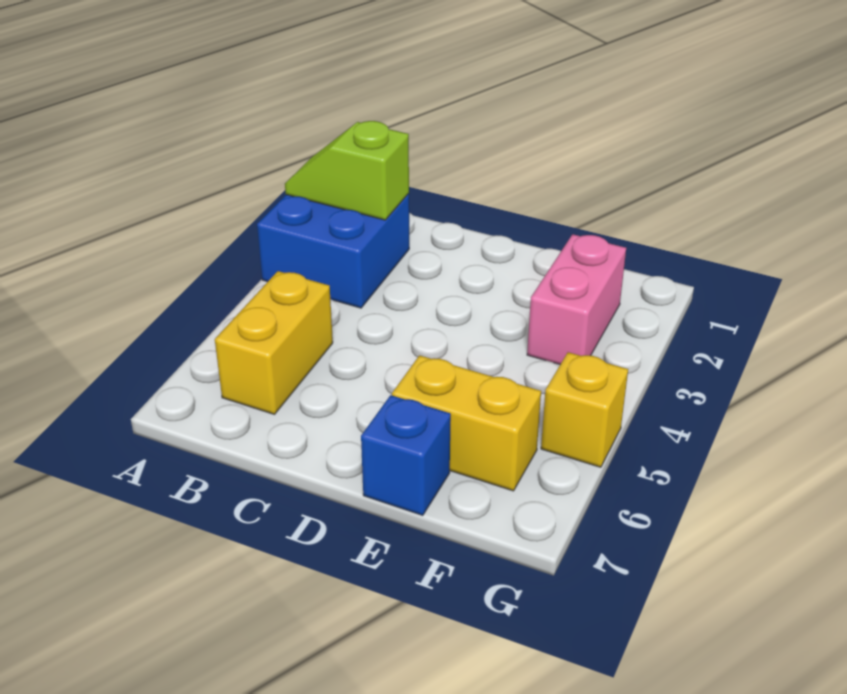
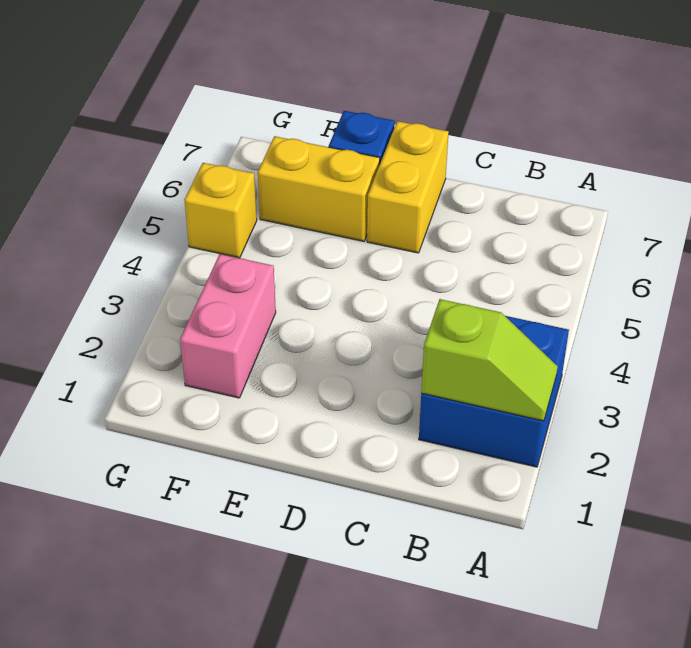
yellow brick B5:B6 level 1 -> yellow brick D6:D7 level 1

